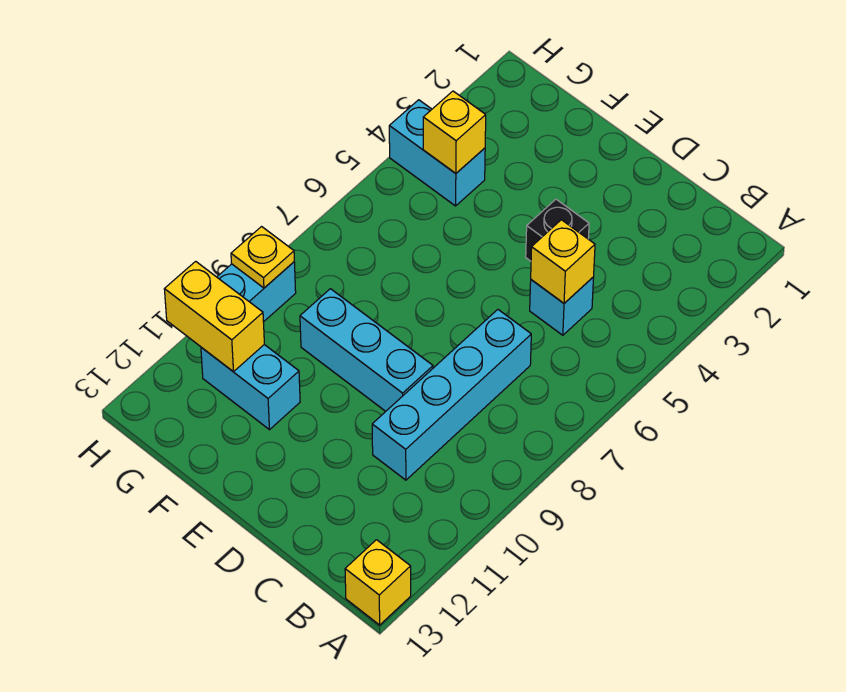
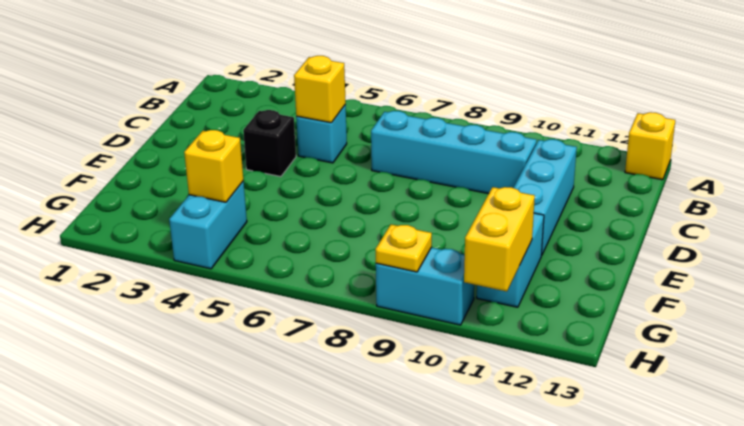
cyan brick D9:F9 level 1 -> cyan brick C11:E11 level 1

